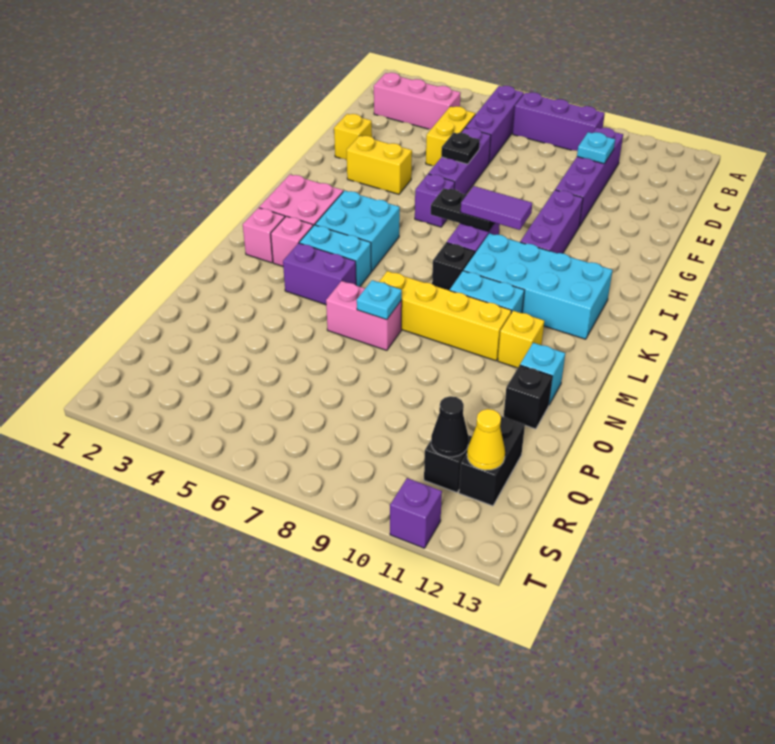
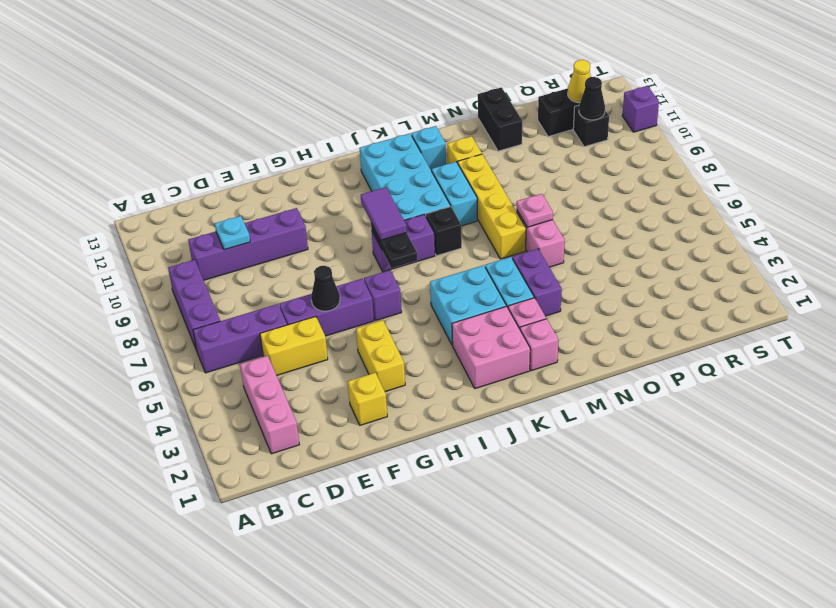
black plate F6 level 2 -> black cone F6 level 2
purple brick G10:I10 level 1 -> none
cyan plate N7 level 2 -> pink plate N7 level 2
cyan brick N12 level 1 -> cyan brick L12 level 1
black brick O12 level 1 -> black brick O12:O13 level 1

